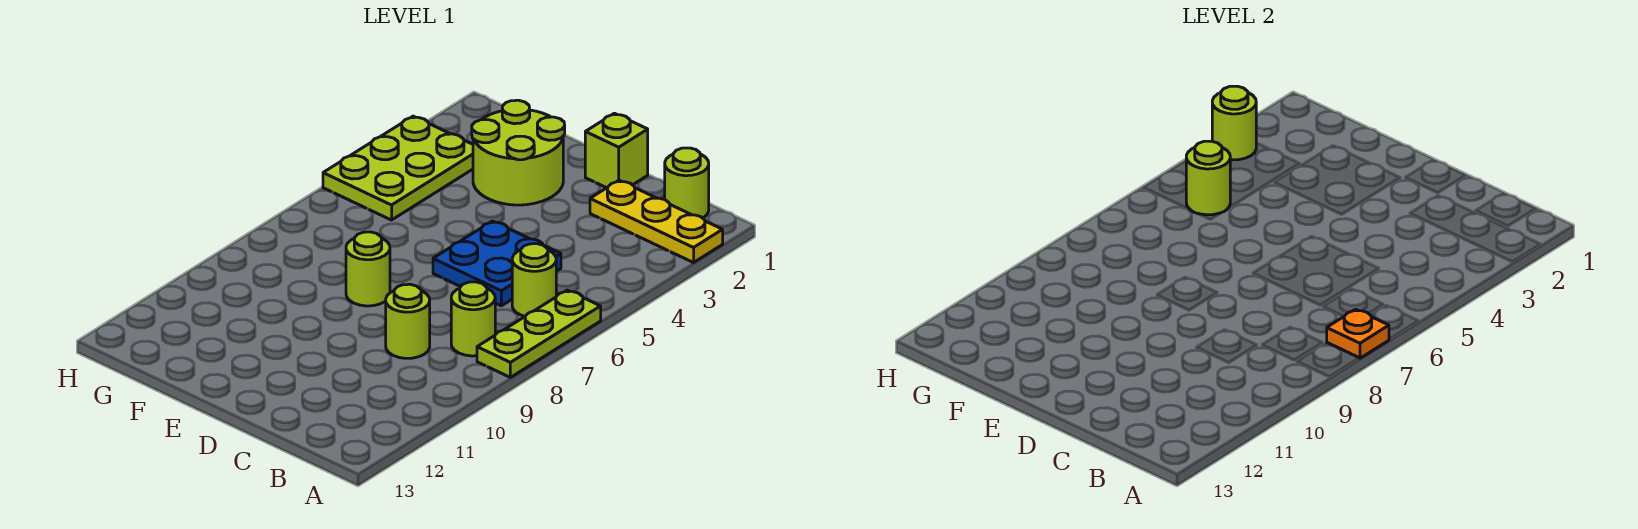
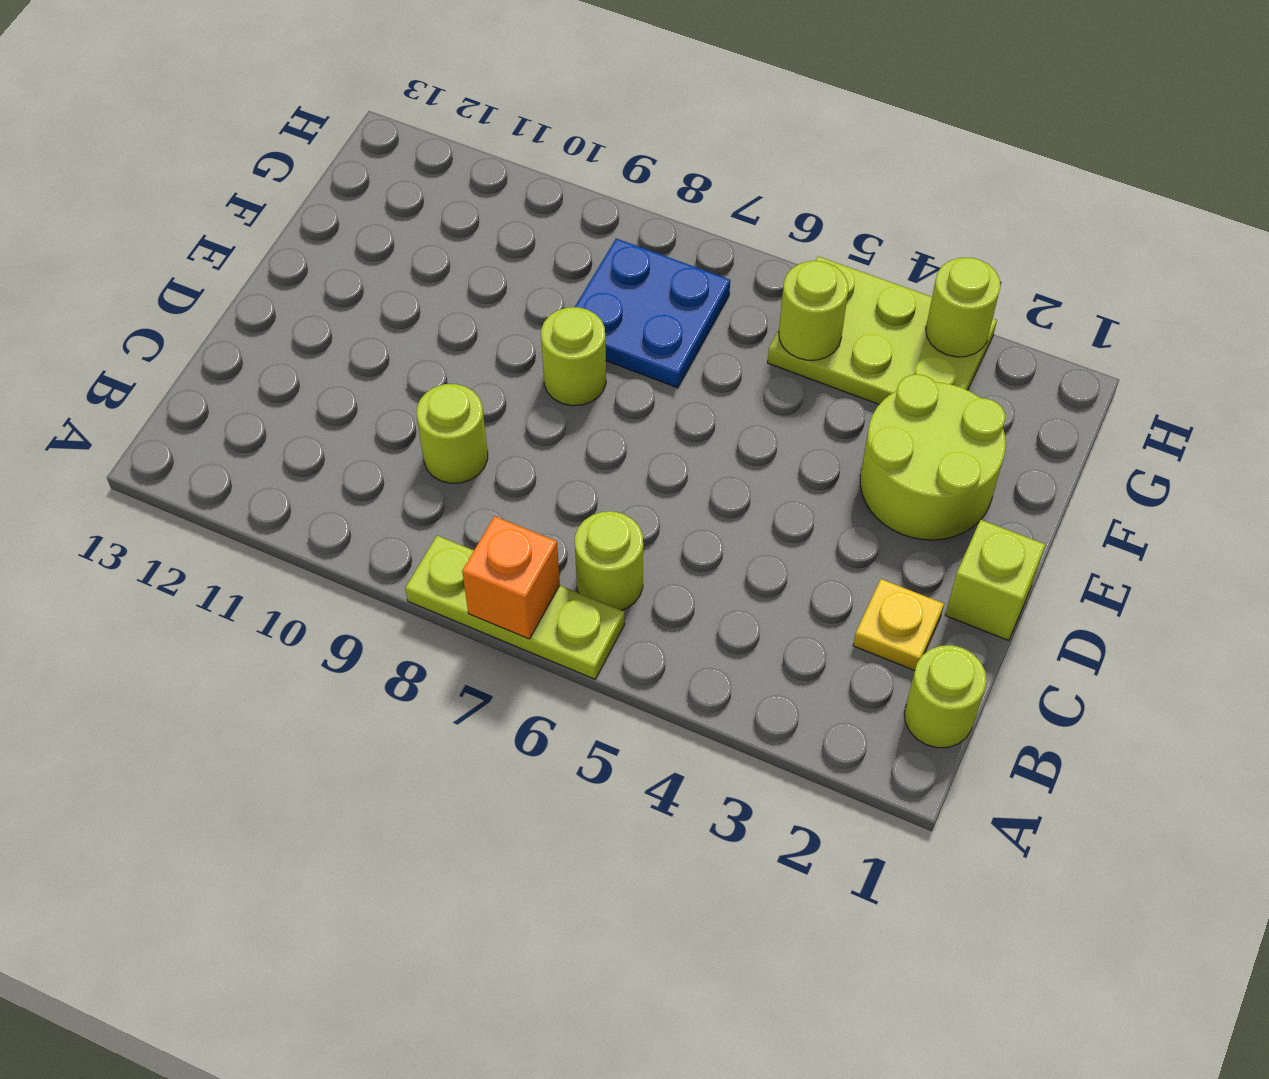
yellow plate A2:C2 level 1 -> yellow plate C2 level 1
orange plate A7 level 2 -> orange brick A7 level 2
lime round brick B8 level 1 -> none
blue plate C5:D6 level 1 -> blue plate F7:G8 level 1

